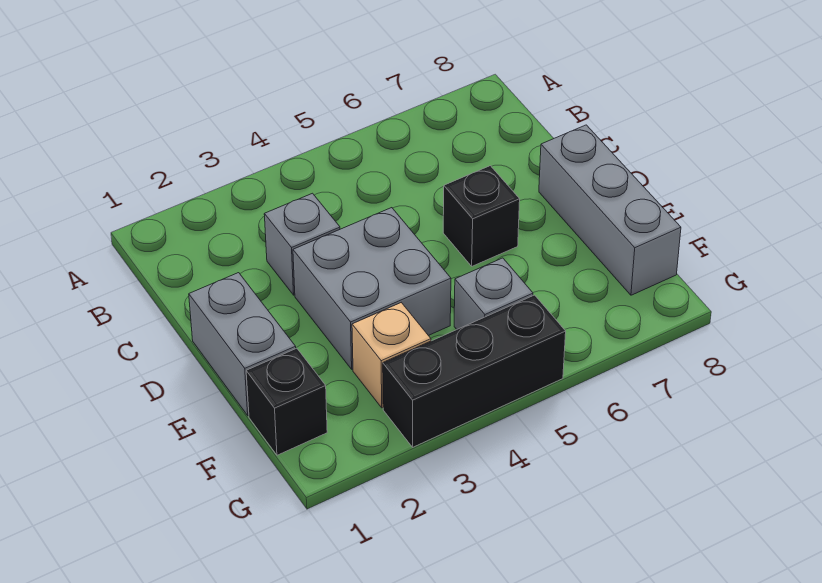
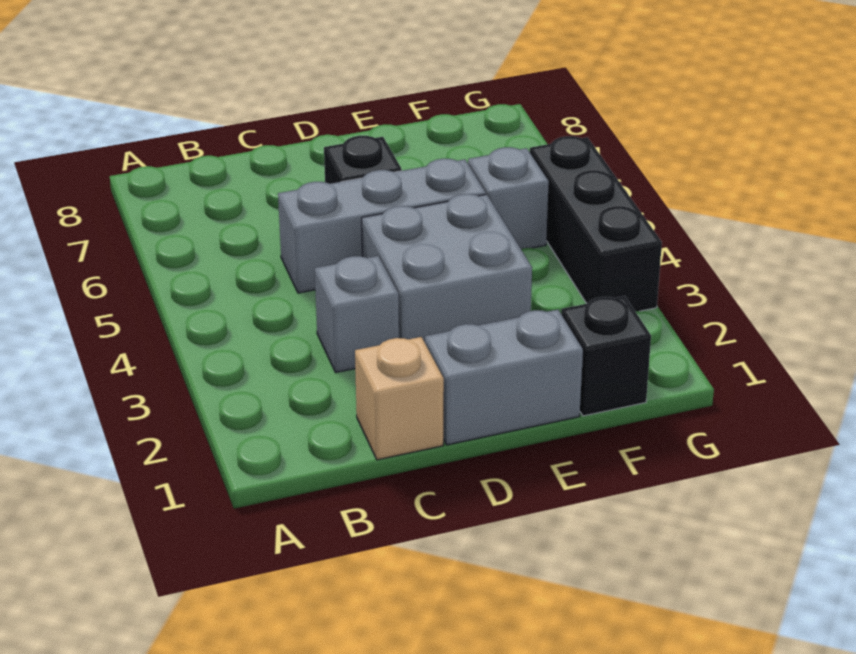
grey brick D8:F8 level 1 -> grey brick C5:E5 level 1
tan brick F3 level 1 -> tan brick C1 level 1

